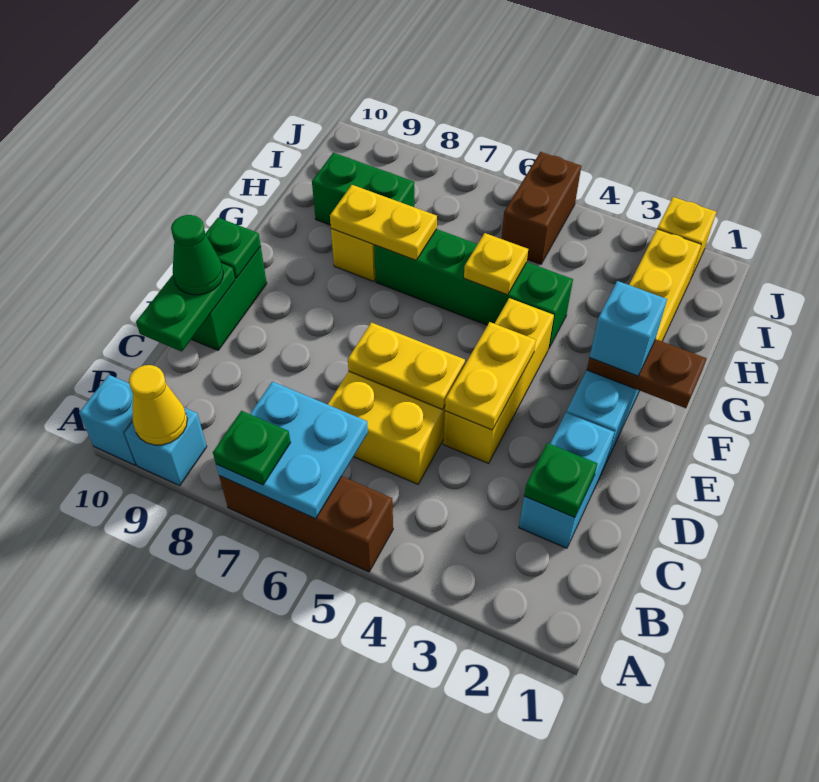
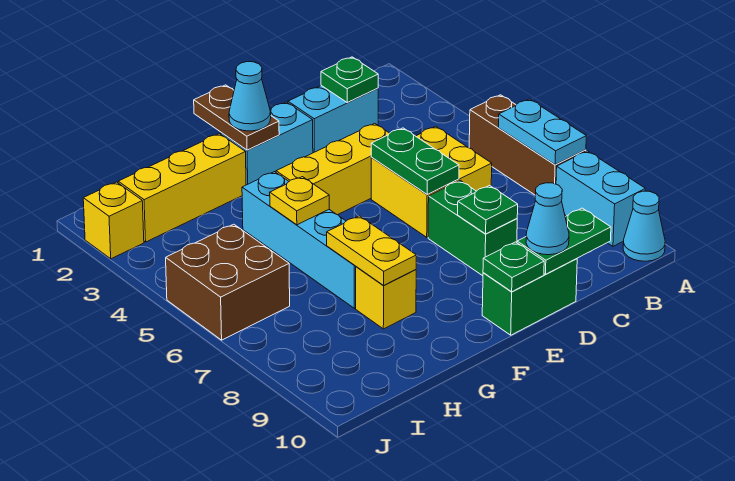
cyan plate A6:B7 level 2 -> cyan plate A6:A7 level 2
green plate A7 level 3 -> green plate D8 level 2
cyan brick A9 level 1 -> cyan brick A8:A9 level 1
yellow cone A9 level 2 -> none
cyan brick A10 level 1 -> cyan cone A10 level 1
yellow plate D4:E4 level 2 -> none
yellow plate D5:D6 level 2 -> green plate D5:D6 level 2
green cone D10 level 3 -> cyan cone D10 level 3
cyan brick F2 level 3 -> cyan cone F2 level 3
green brick G4:G7 level 1 -> cyan brick G4:G7 level 1
green brick H8:H9 level 1 -> green brick D7:D8 level 1
brown brick I5:J5 level 1 -> brown brick I5:J6 level 1

